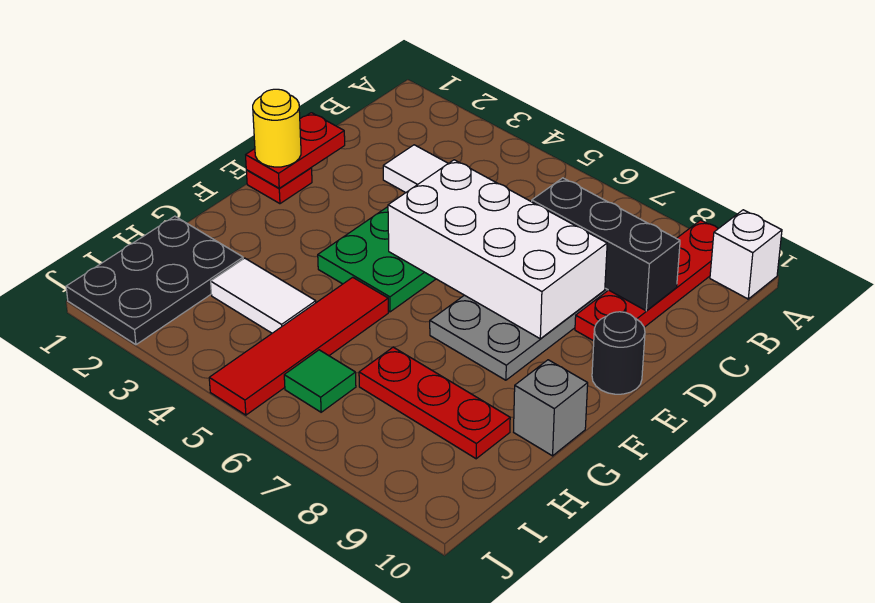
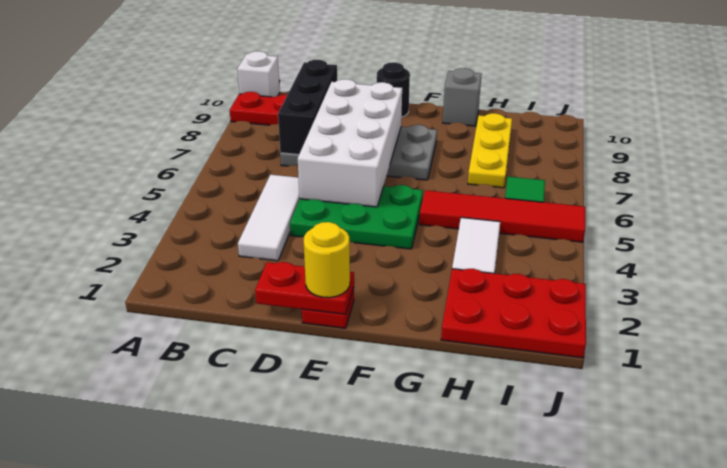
black plate H1:J2 level 1 -> red plate H1:J2 level 1
red plate H7:H9 level 1 -> yellow plate H7:H9 level 1

